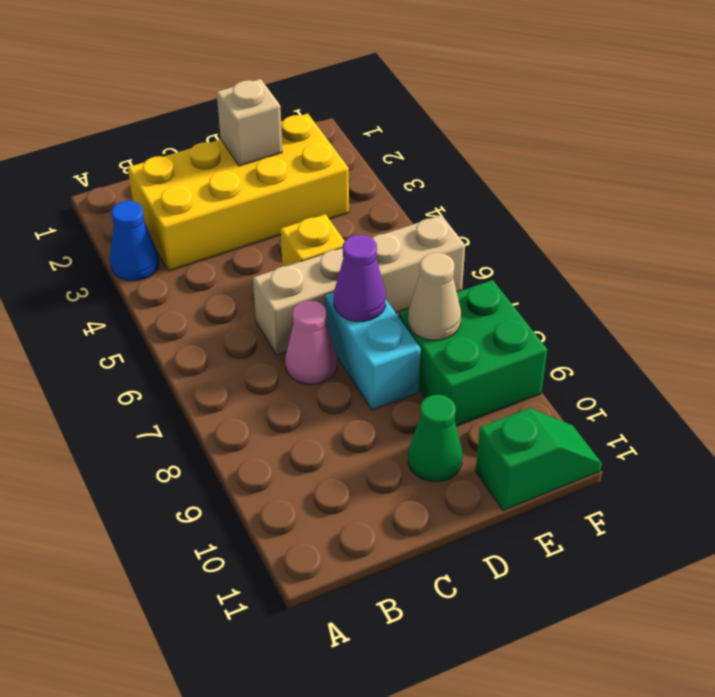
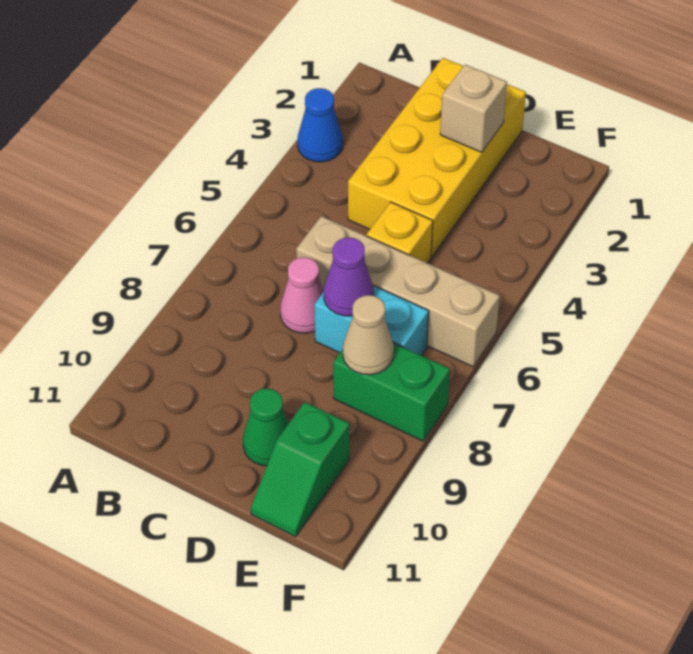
yellow brick B2:E3 level 1 -> yellow brick C1:D4 level 1
cyan brick D7:D8 level 1 -> cyan brick D7:E7 level 1
green brick E8:F9 level 1 -> green brick E8:F8 level 1
green slope E11:F11 level 1 top E -> green slope E10:E11 level 1 top 10

